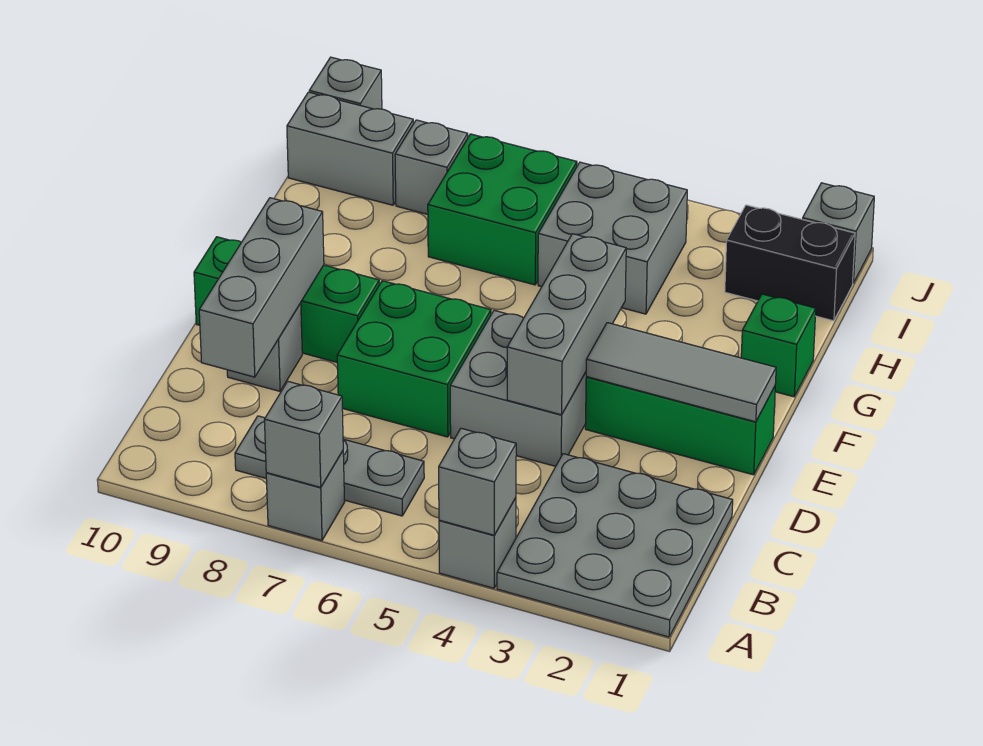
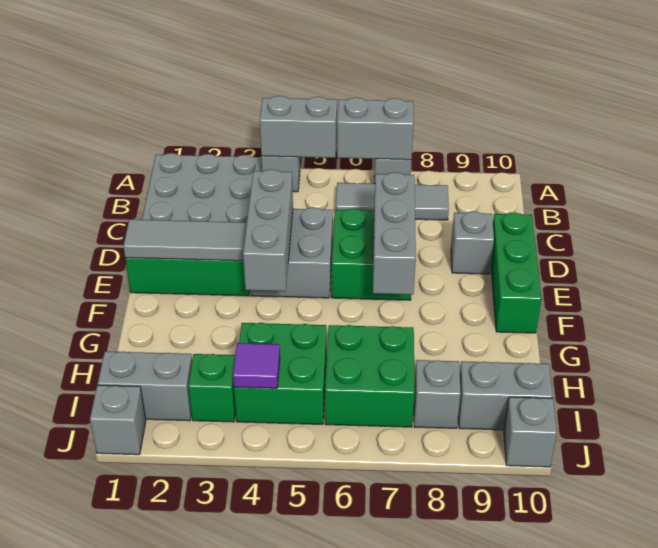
grey brick A4 level 2 -> grey brick A4:A5 level 2
grey brick A7 level 2 -> grey brick A6:A7 level 2
grey plate B6:B8 level 1 -> grey tile B6:B8 level 1
grey brick C9:E9 level 2 -> grey brick D7:F7 level 2
green brick E8:E10 level 1 -> green brick D10:F10 level 1
green brick G1 level 1 -> green brick I3 level 1
grey brick H4:I5 level 1 -> green brick H4:I5 level 1
black brick I1:I2 level 1 -> grey brick I1:I2 level 1
none -> purple tile I4 level 2

